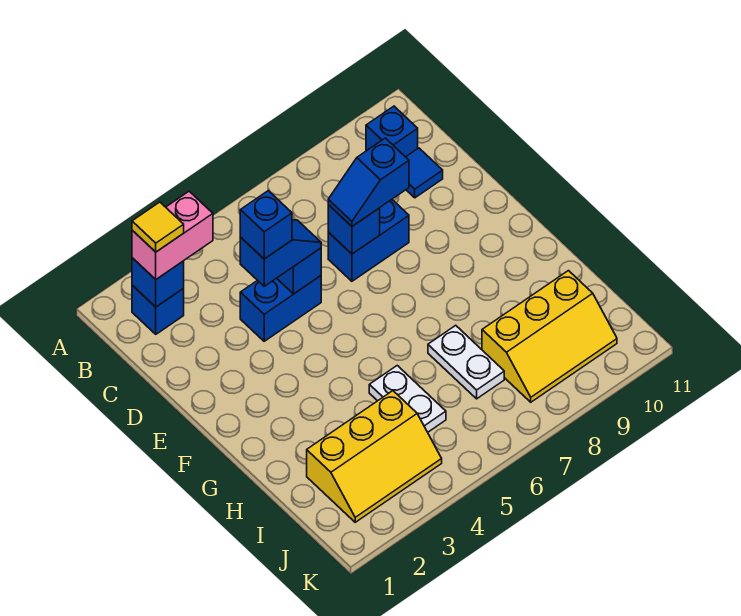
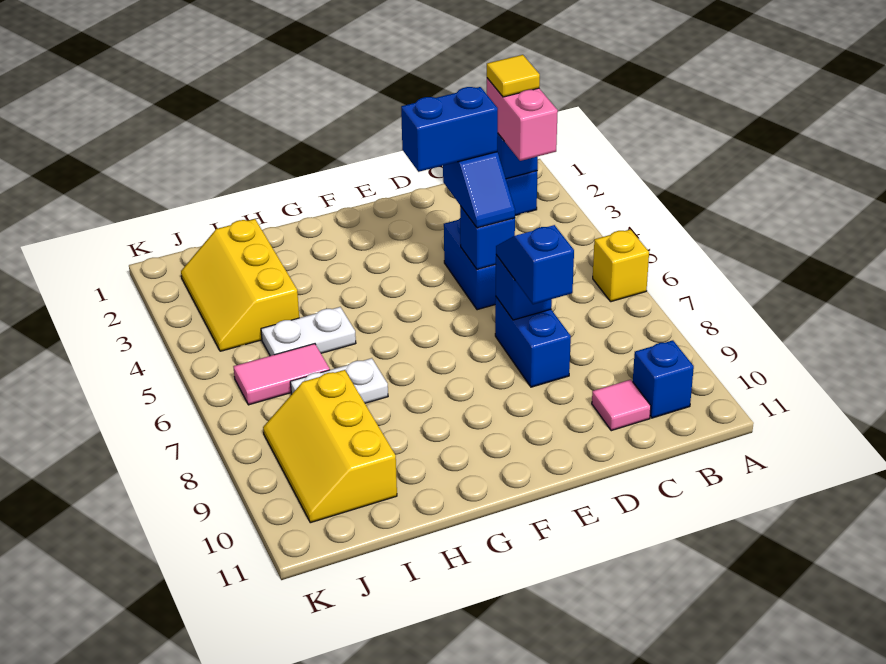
none -> yellow brick A6 level 1
blue tile C10 level 1 -> pink tile C10 level 1
blue brick D4 level 4 -> blue brick D4:E4 level 4
none -> pink tile I6:J6 level 1

